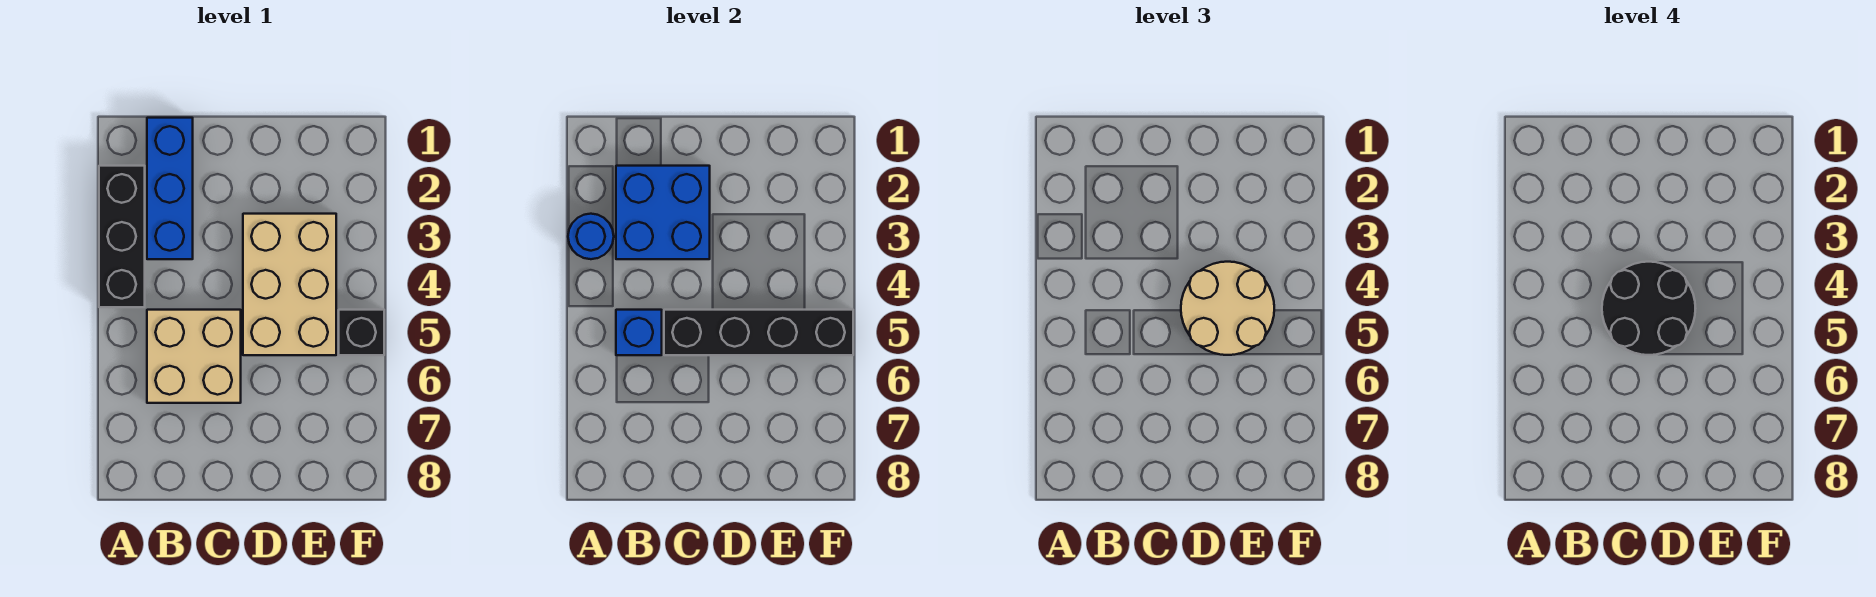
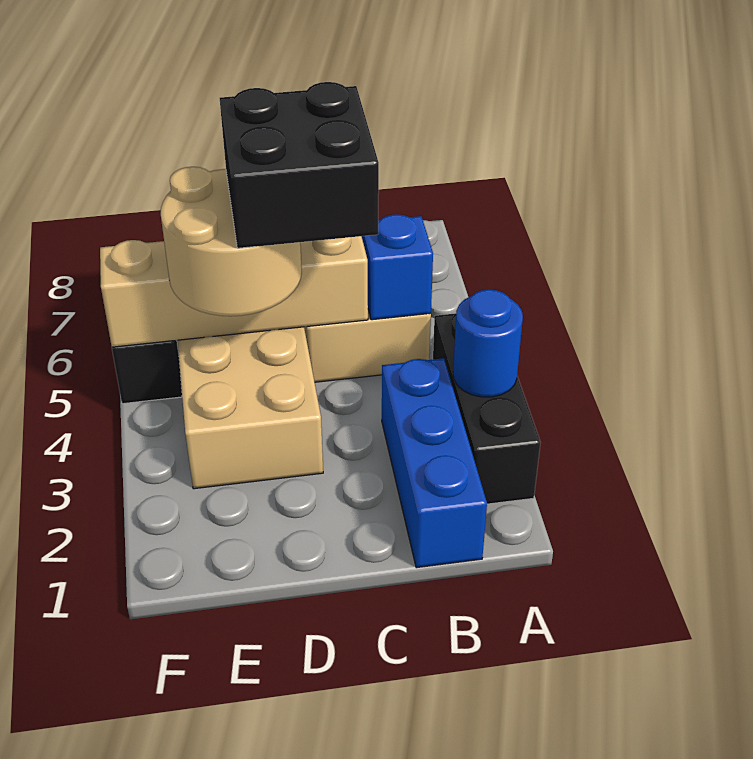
blue brick B2:C3 level 2 -> none
black round brick C4:D5 level 4 -> black brick C4:D5 level 4
black brick C5:F5 level 2 -> tan brick C5:F5 level 2

